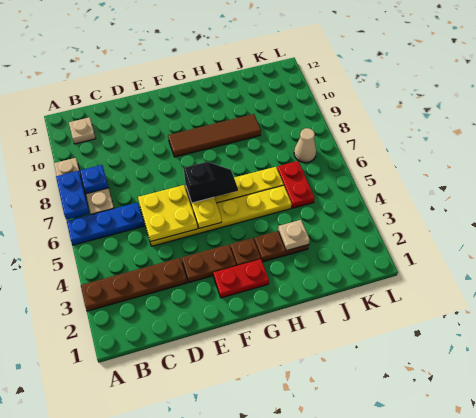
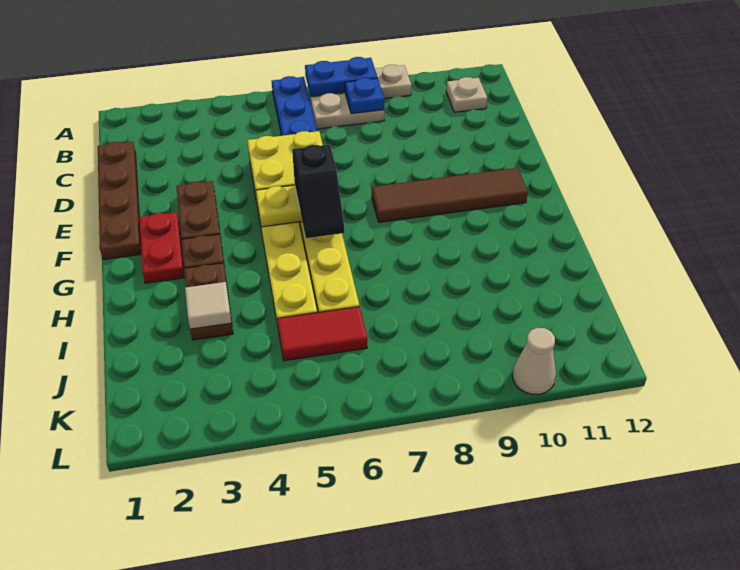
brown plate A3:D3 level 1 -> brown plate C1:F1 level 1
brown tile F9:I9 level 1 -> brown tile F8:F11 level 1
tan plate I3 level 2 -> tan tile I3 level 2
red plate J5:J6 level 1 -> red tile J5:J6 level 1
tan cone K7 level 1 -> tan cone L10 level 1

